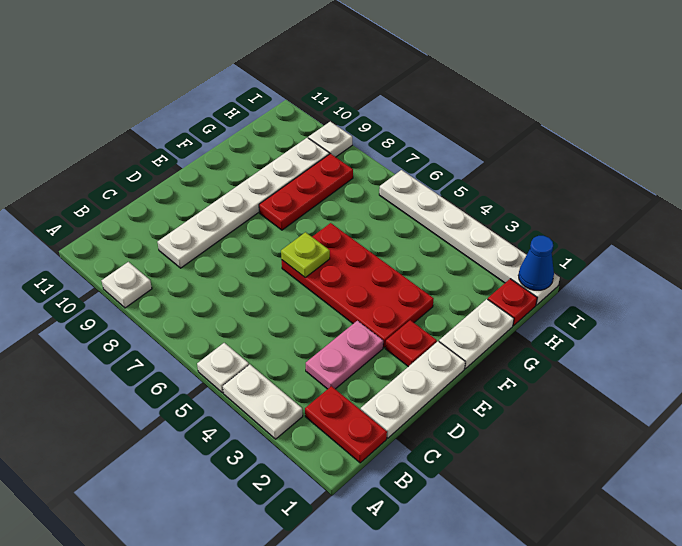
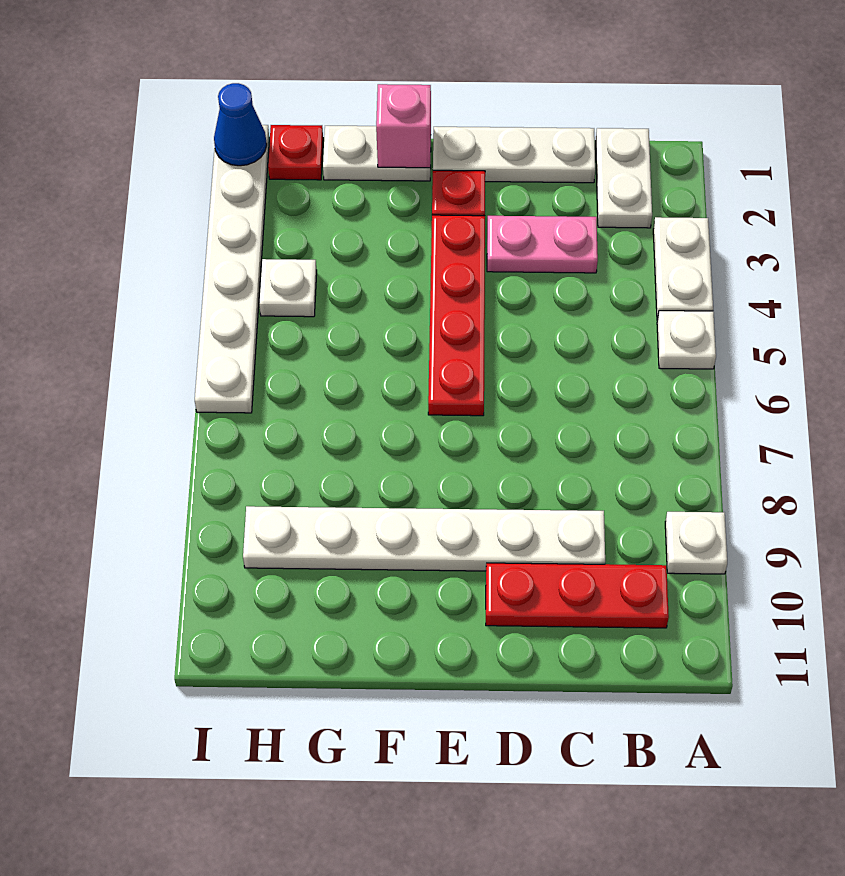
red plate B1:B2 level 1 -> white plate B1:B2 level 1
red plate E3:F6 level 1 -> red plate E3:E6 level 1
lime plate E6 level 2 -> none
none -> pink brick F1 level 2
red plate F8:H8 level 1 -> red plate B10:D10 level 1
white plate I9 level 1 -> white plate H4 level 1

